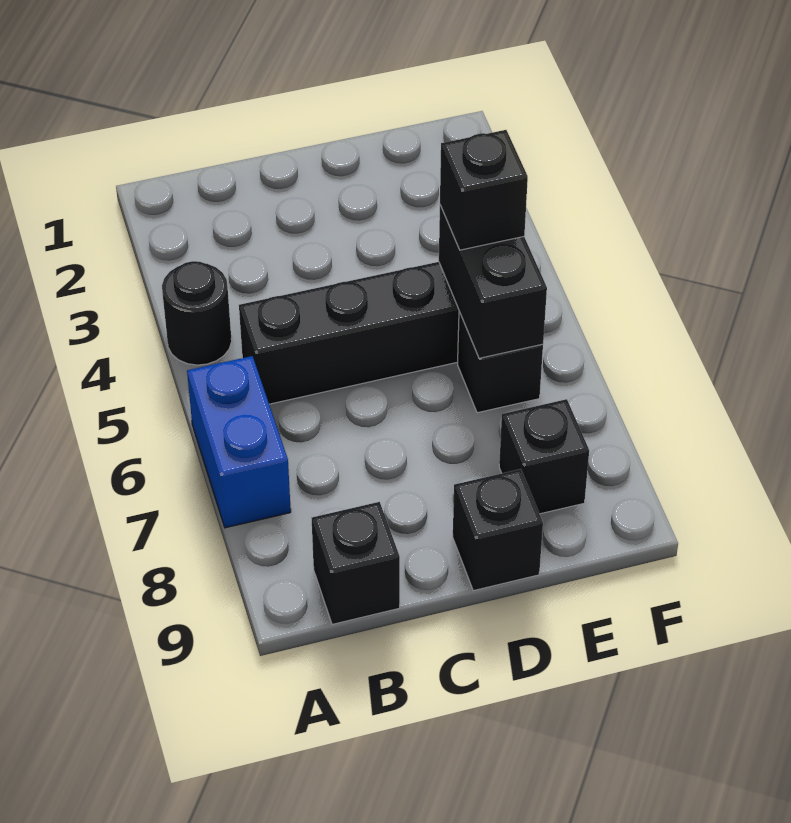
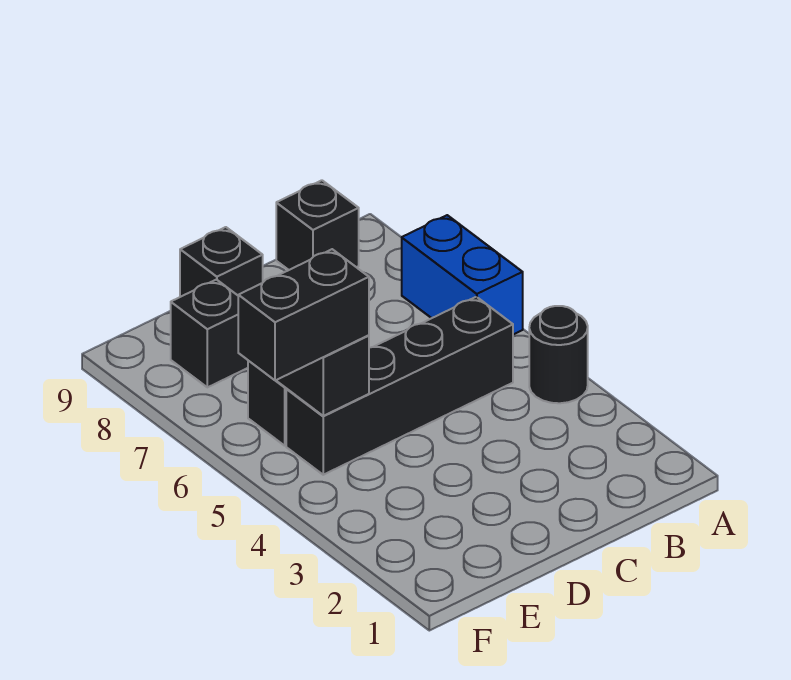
black brick E5 level 3 -> black brick E5:F5 level 3

